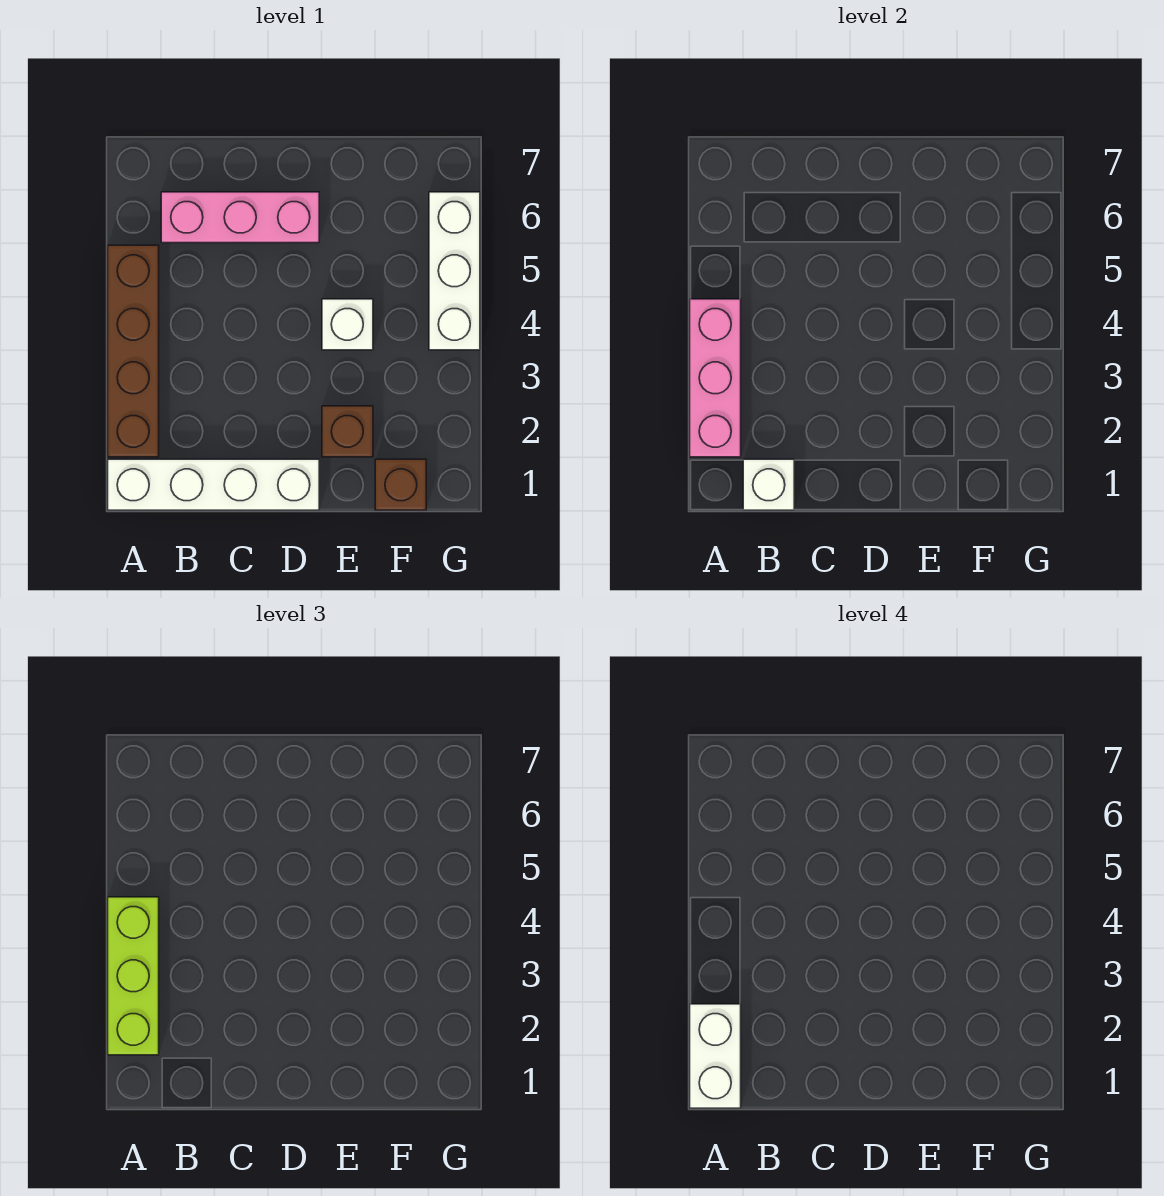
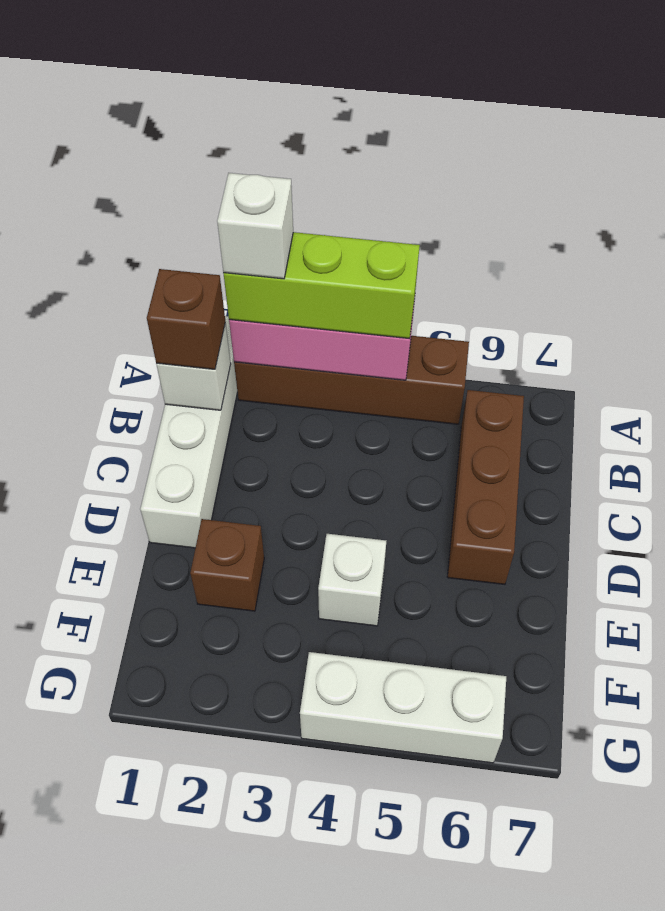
white brick A1:A2 level 4 -> white brick A2 level 4
pink brick B6:D6 level 1 -> brown brick B6:D6 level 1
brown brick F1 level 1 -> brown brick B1 level 3

